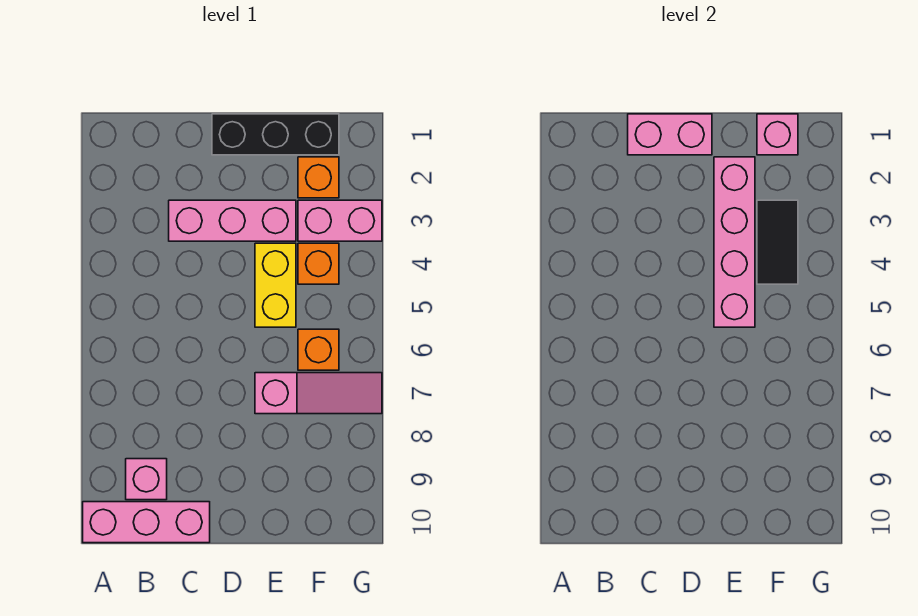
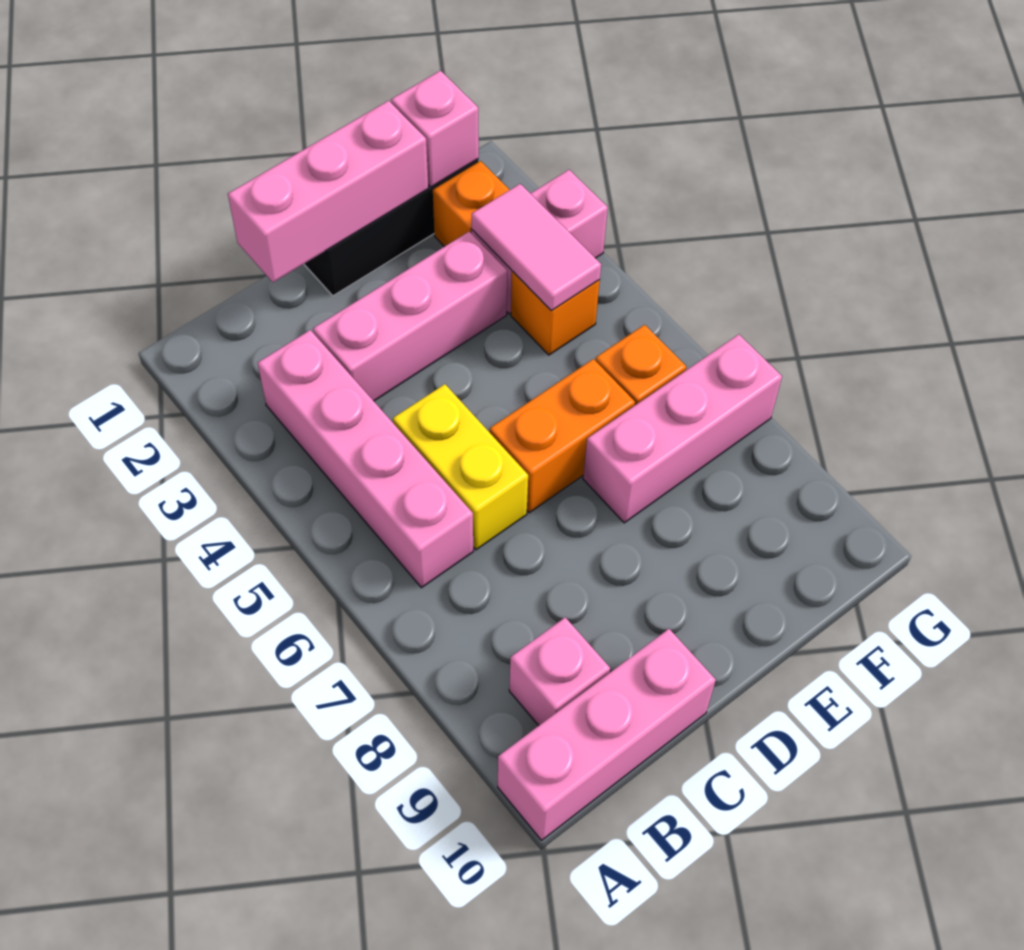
pink brick C1:D1 level 2 -> pink brick C1:E1 level 2
none -> orange brick D6:E6 level 1
pink brick E2:E5 level 2 -> pink brick B3:B6 level 1
yellow brick E4:E5 level 1 -> yellow brick C5:C6 level 1
pink slope E7:G7 level 1 top E -> pink brick E7:G7 level 1
black tile F3:F4 level 2 -> pink tile F3:F4 level 2

